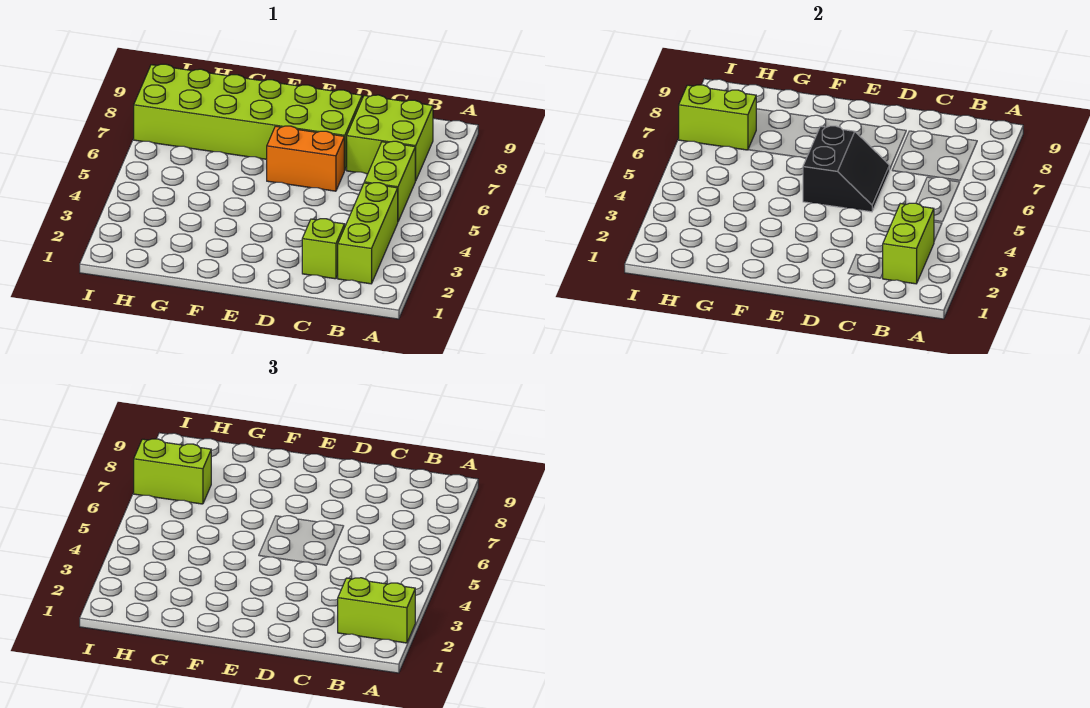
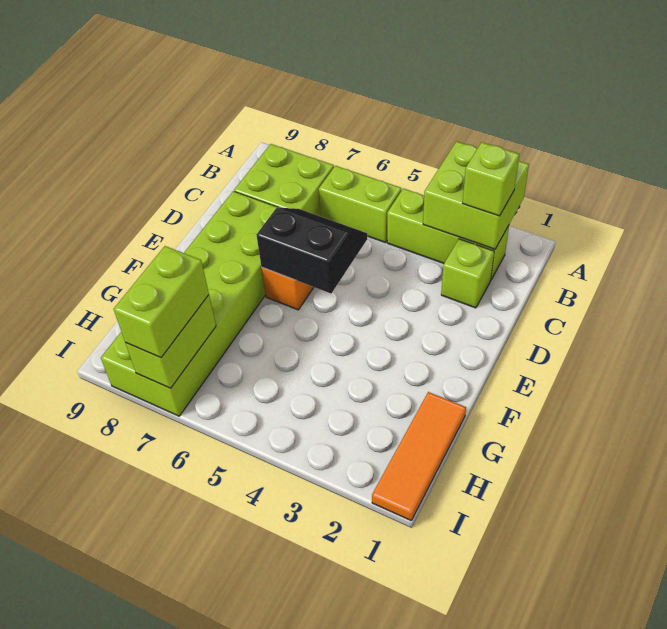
lime brick A2:B2 level 3 -> lime brick B2 level 3
lime brick B2:B3 level 2 -> lime brick A2:B3 level 2
none -> orange tile G1:I1 level 1

